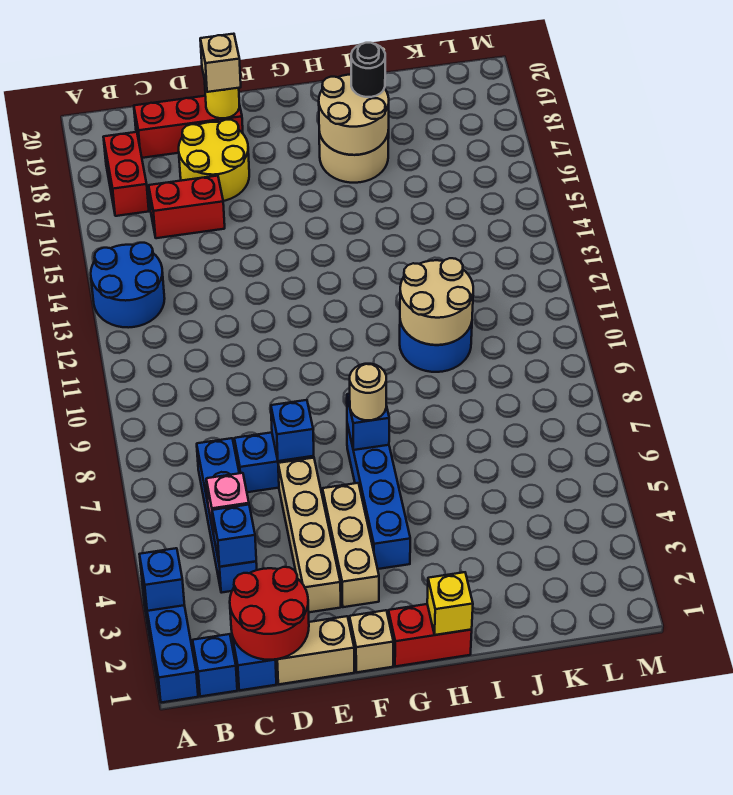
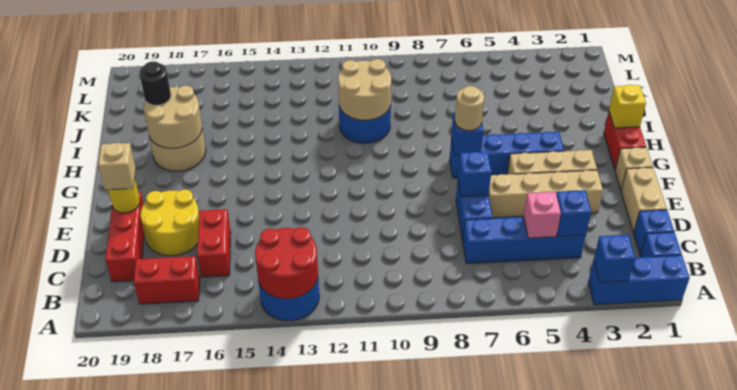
red round brick C1:D2 level 2 -> red round brick A13:B14 level 2

